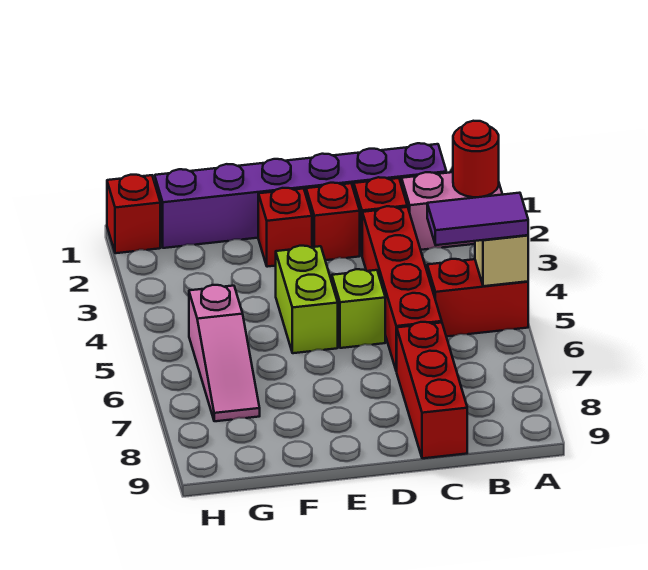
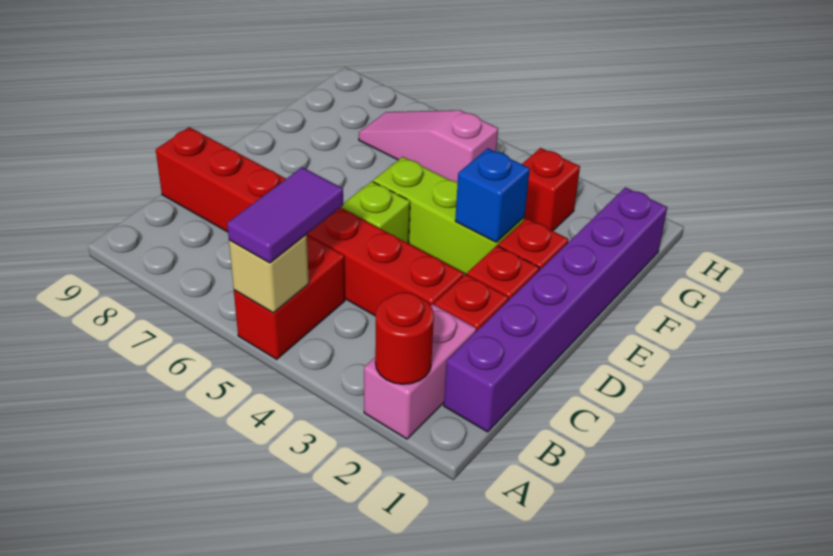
none -> blue brick E3 level 2
lime brick E4:E5 level 1 -> lime brick E3:E5 level 1
red brick H1 level 1 -> red brick G3 level 1

